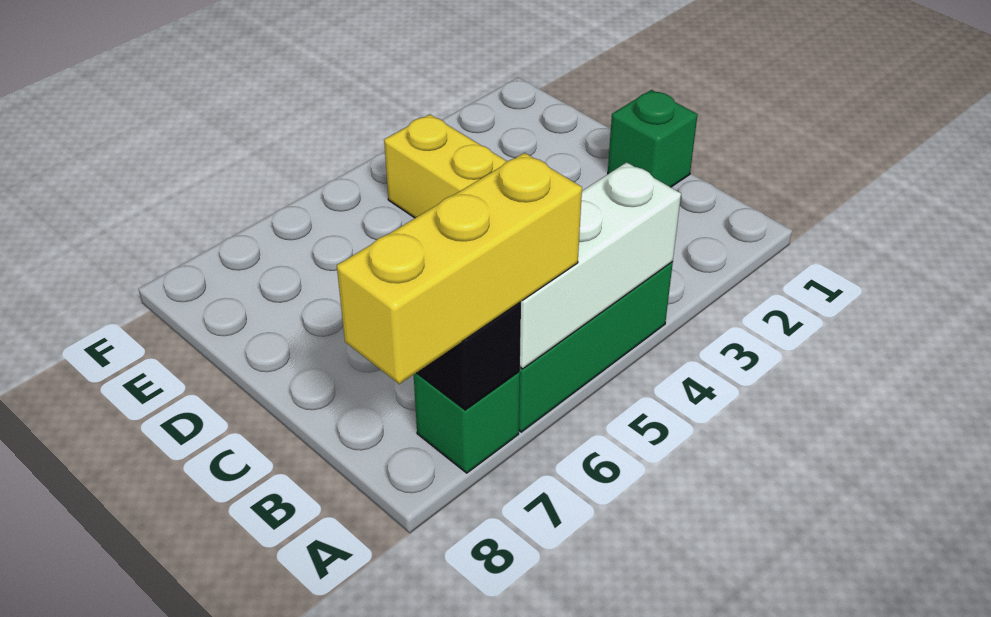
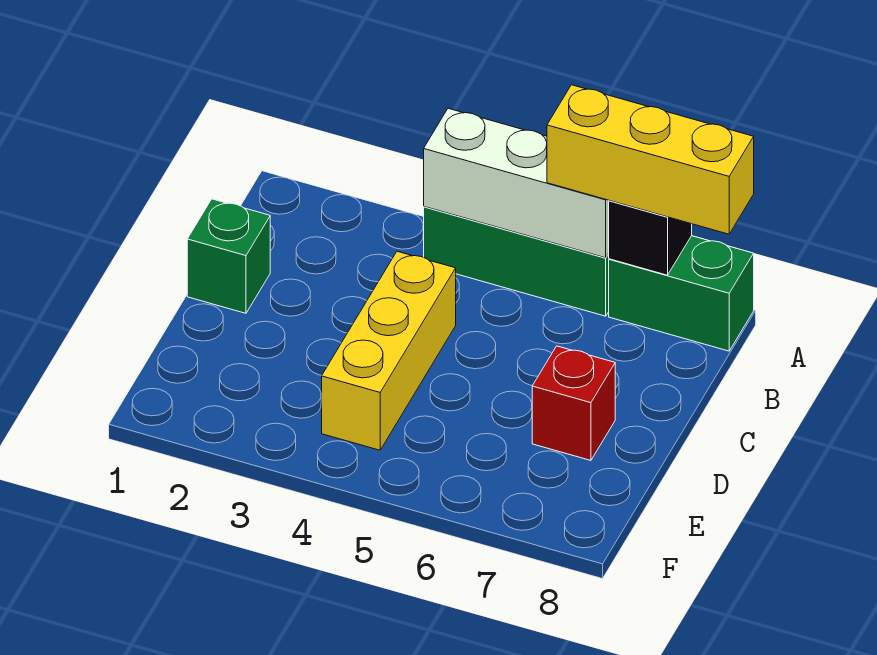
green brick A7 level 1 -> green brick A7:A8 level 1
none -> red brick D7 level 1

